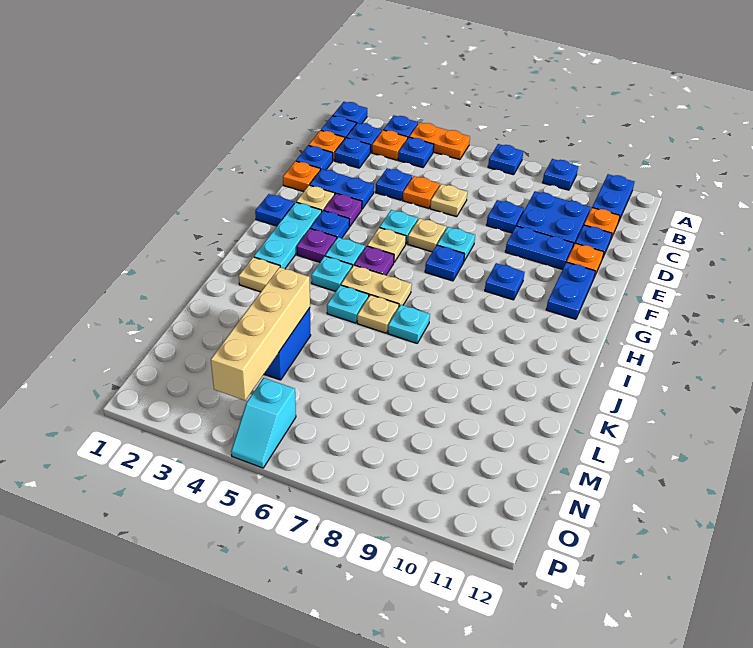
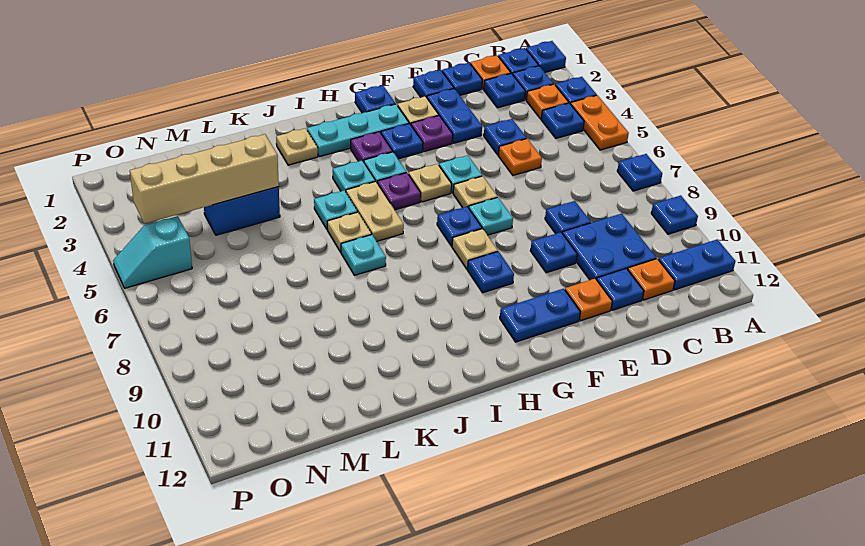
tan plate D6 level 1 -> tan plate G8 level 1
orange plate E1 level 1 -> blue plate E1 level 1
blue plate E9:E10 level 1 -> blue plate E9 level 1

